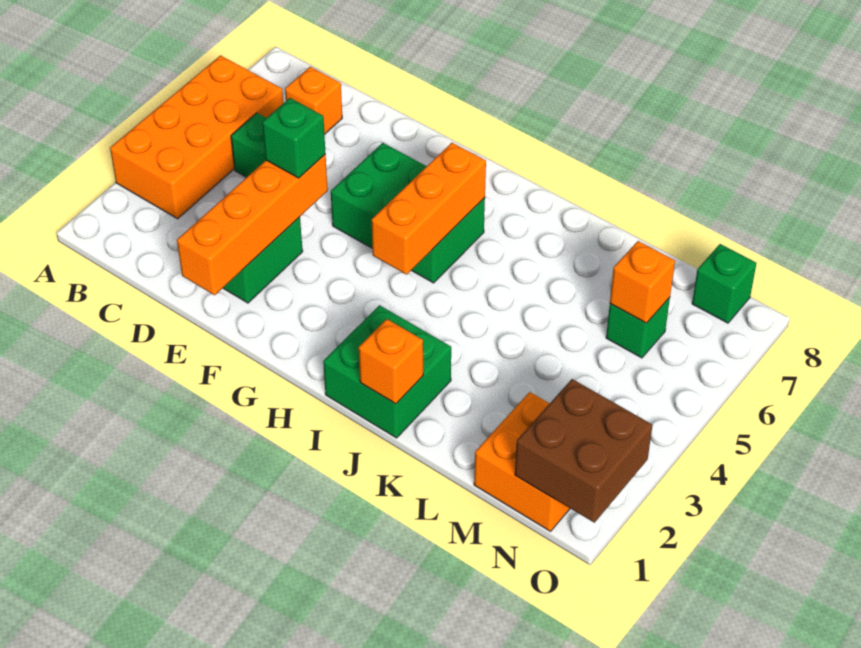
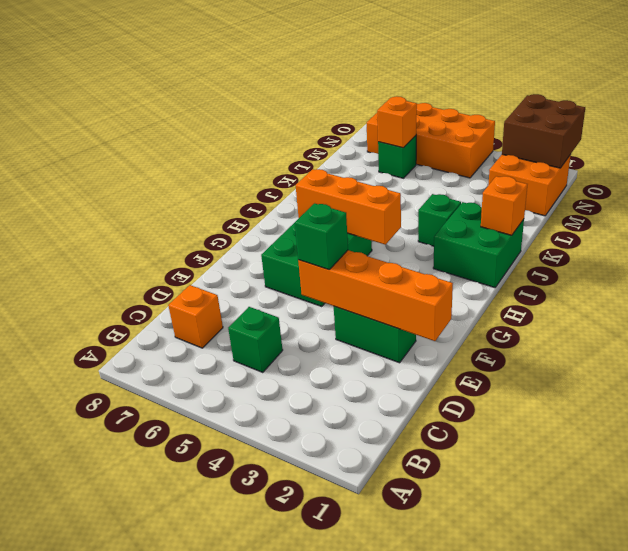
orange brick A3:B6 level 1 -> orange brick N4:O7 level 1
green brick N8 level 1 -> green brick J3 level 1

